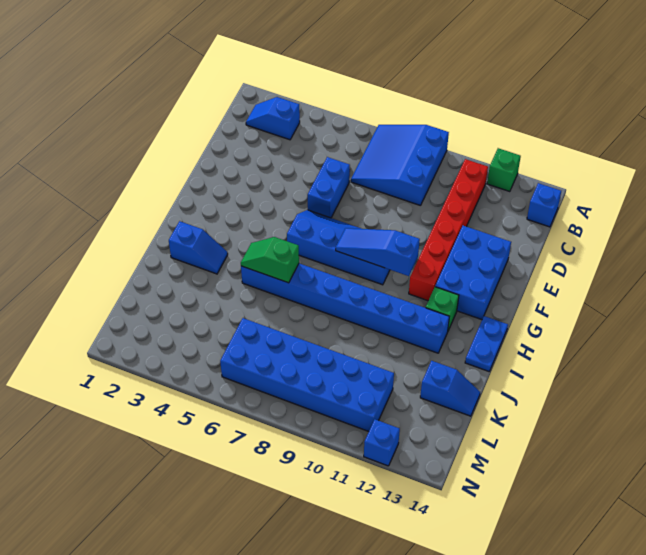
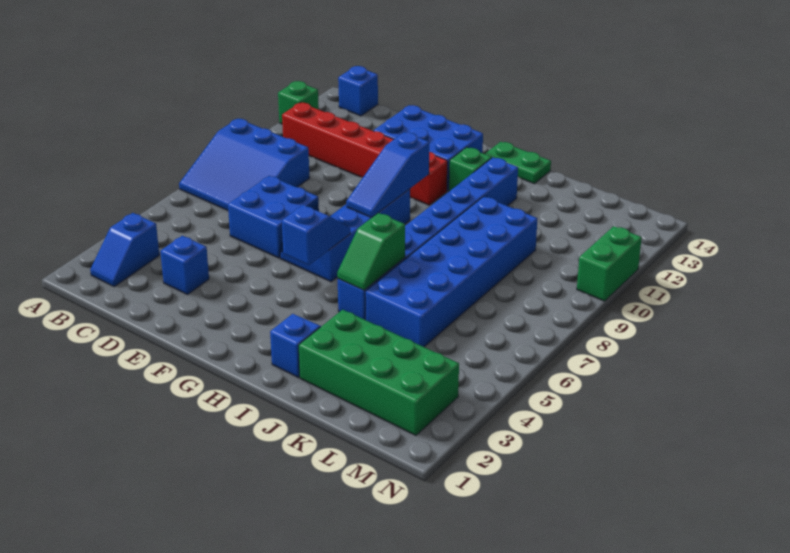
blue brick D6:E6 level 1 -> blue brick D6:E7 level 1
blue plate H14:I14 level 1 -> green plate H14:I14 level 1
none -> green brick J2:M3 level 1
blue slope K13:K14 level 1 top 13 -> blue slope G5:G6 level 2 top 5
blue brick L6:M11 level 1 -> blue brick J5:K10 level 1
none -> green brick N10:N11 level 1
blue brick N12 level 1 -> blue brick D3 level 1

